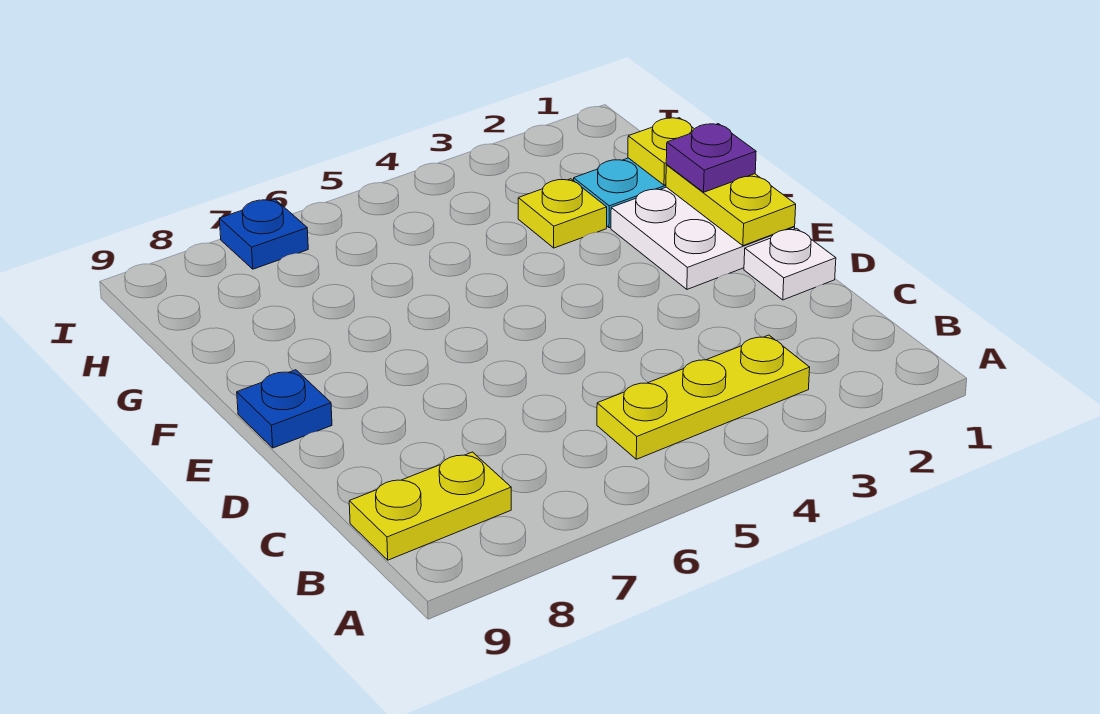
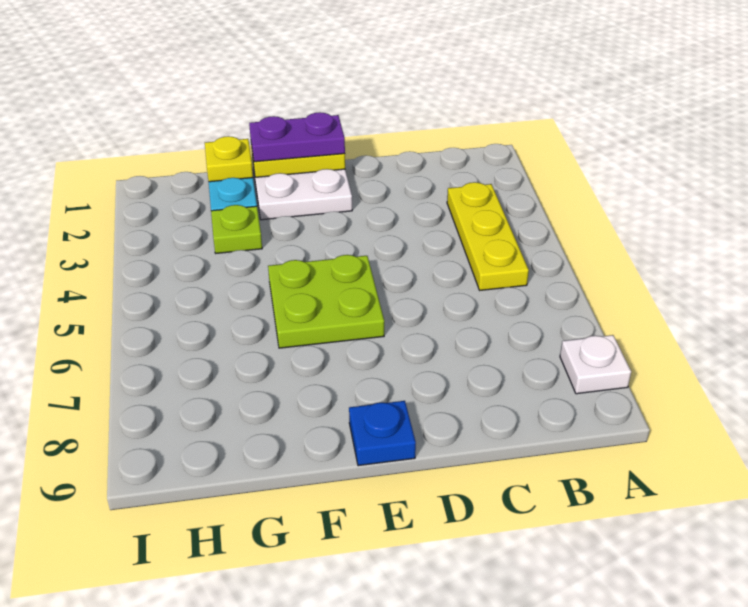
yellow plate B8:B9 level 1 -> none
white plate D1 level 1 -> white plate A8 level 1
none -> lime plate E5:F6 level 1
purple plate F1 level 3 -> purple plate E1:F1 level 3
yellow plate G3 level 1 -> lime plate G3 level 1
blue plate I7 level 1 -> none

